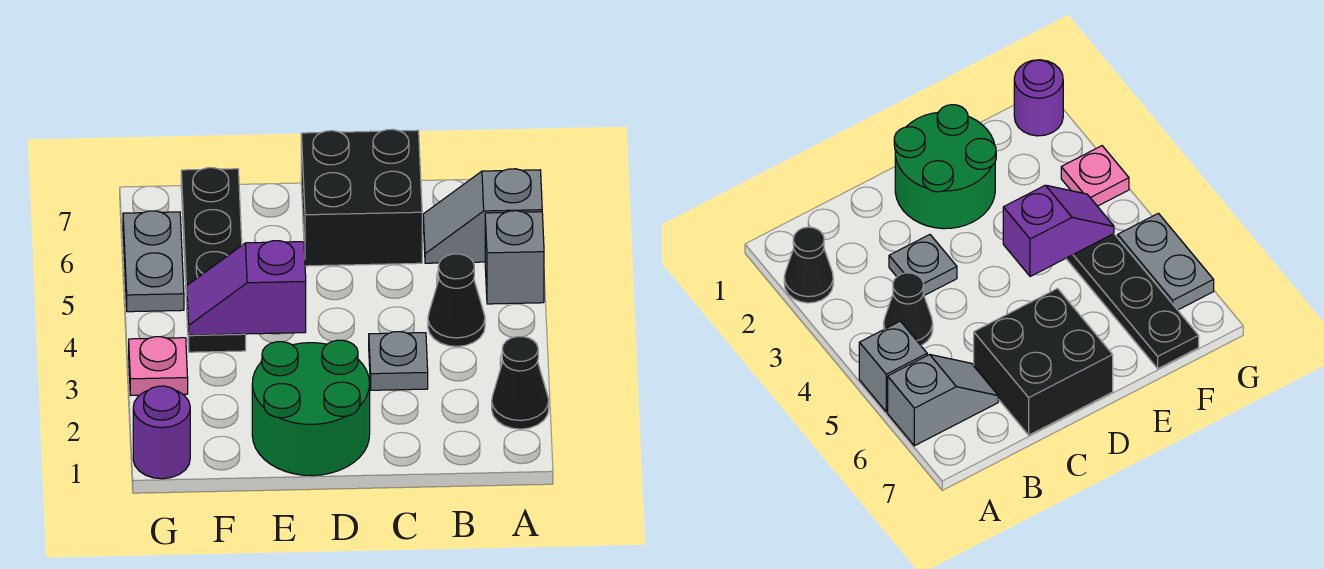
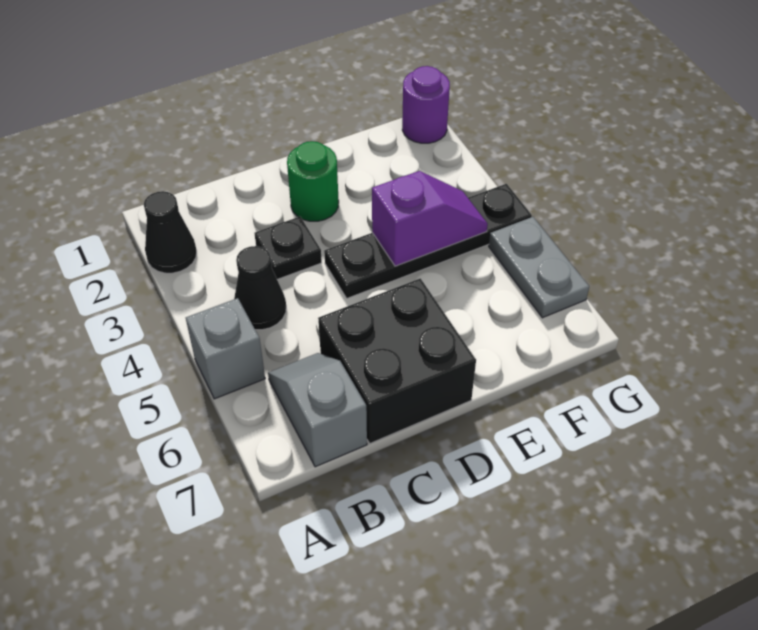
grey slope A6:B6 level 1 top A -> grey slope B6:B7 level 1 top 7
grey plate C3 level 1 -> black plate C3 level 1
green round brick D1:E2 level 1 -> green round brick D2 level 1
black plate F4:F7 level 1 -> black plate D4:G4 level 1
pink plate G3 level 1 -> none

